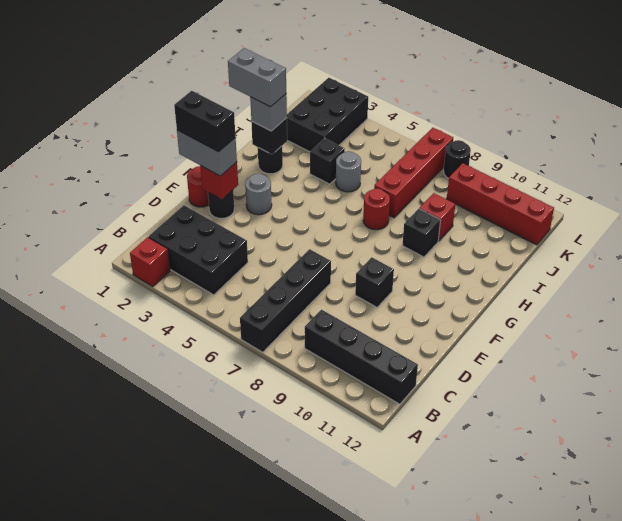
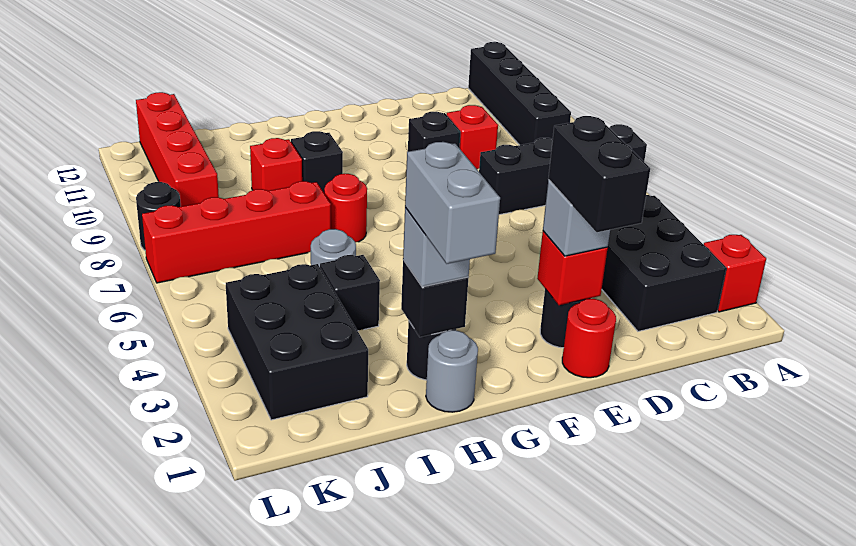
none -> red brick D9 level 1
grey brick E1:E2 level 3 -> grey brick E2 level 3
grey round brick F3 level 1 -> grey round brick H1 level 1
black brick J2:L3 level 1 -> black brick J2:K4 level 1

